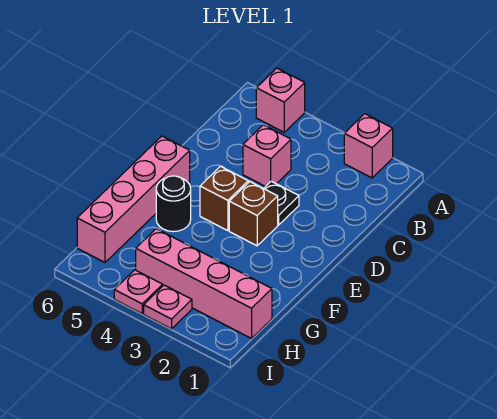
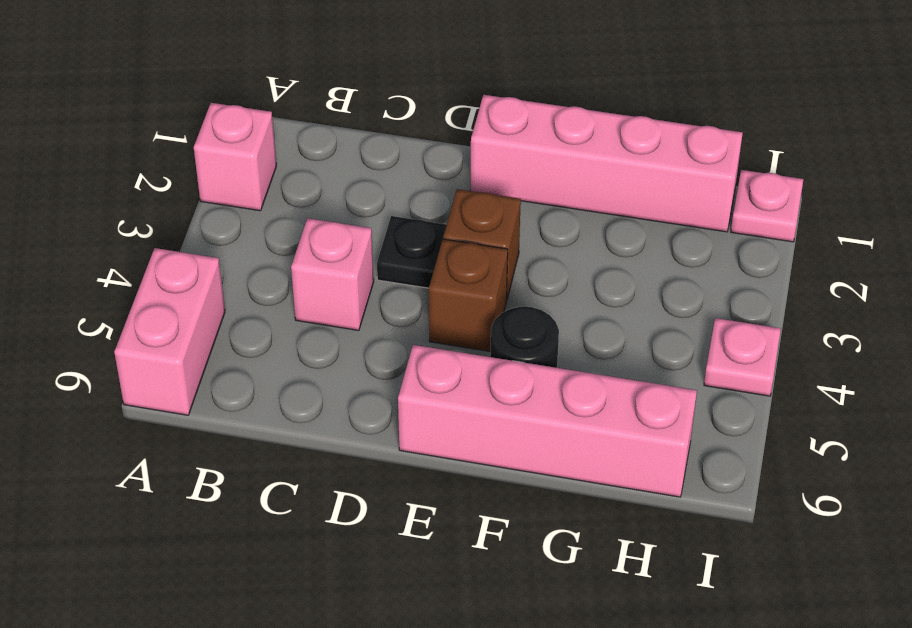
pink brick A5 level 1 -> pink brick A5:A6 level 1
pink brick H1:H4 level 1 -> pink brick E1:H1 level 1
pink plate I3 level 1 -> pink plate I1 level 1

